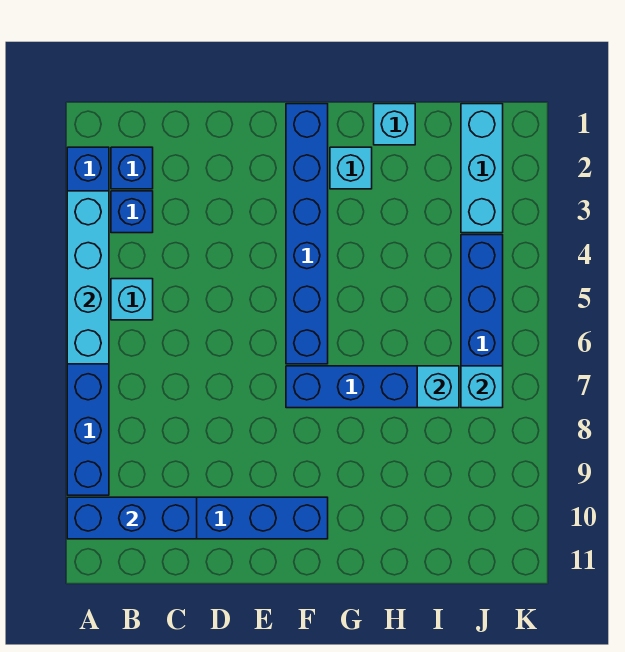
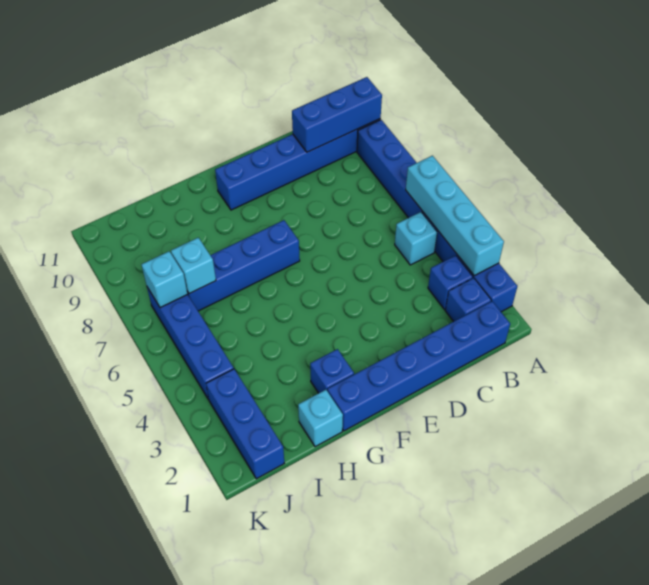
blue brick F1:F6 level 1 -> blue brick B1:G1 level 1
cyan brick G2 level 1 -> blue brick G2 level 1
cyan brick J1:J3 level 1 -> blue brick J1:J3 level 1

